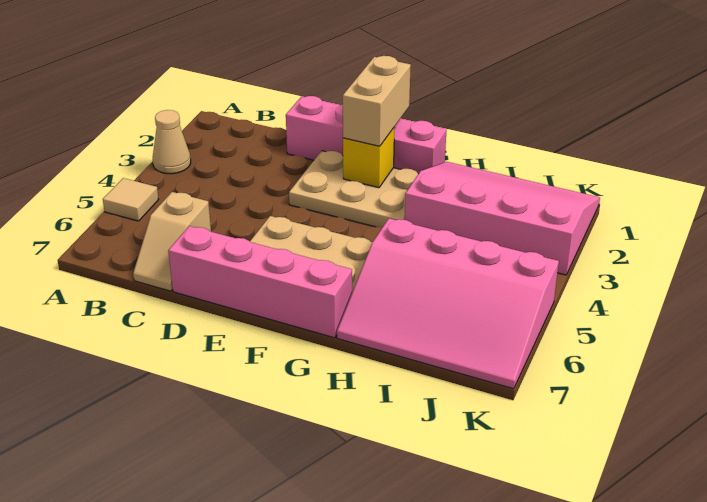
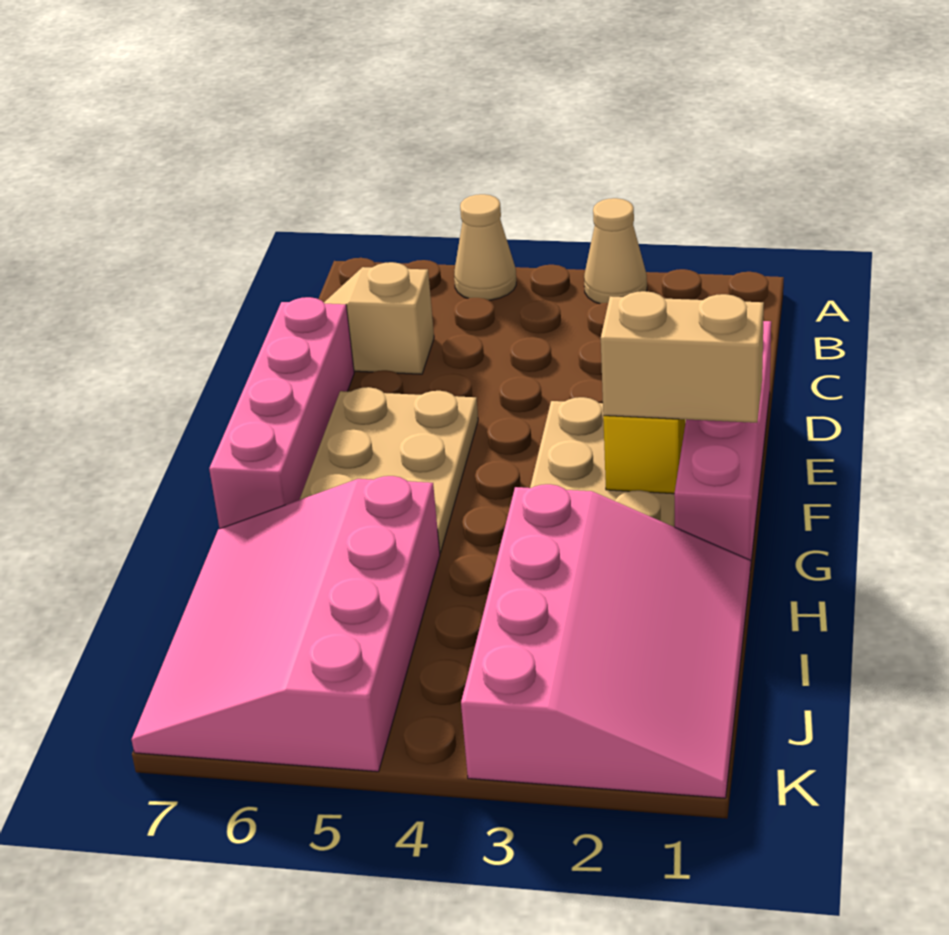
tan tile A5 level 1 -> tan cone A5 level 1

